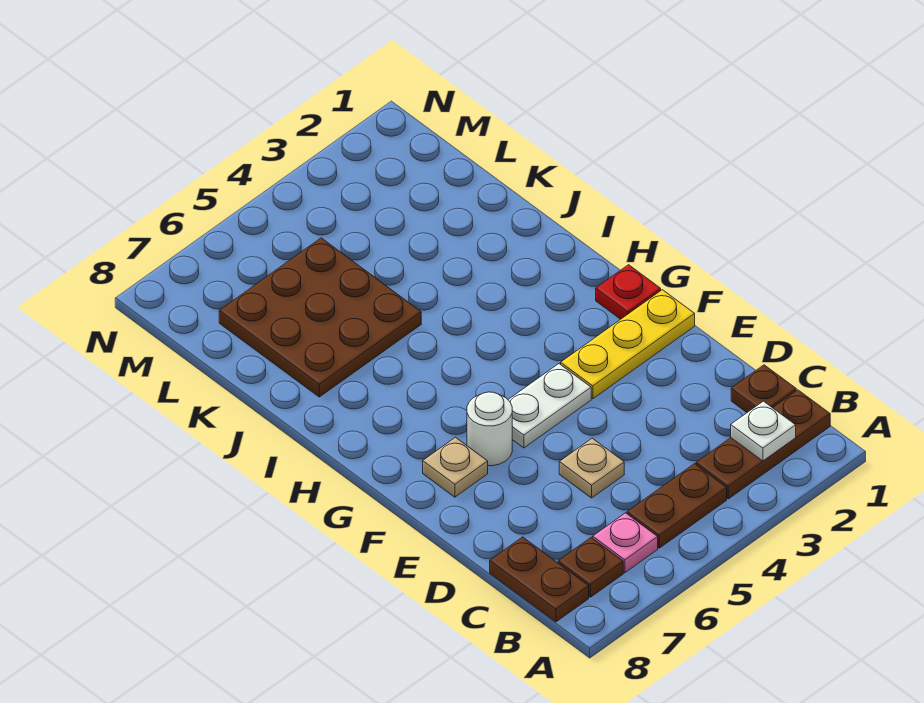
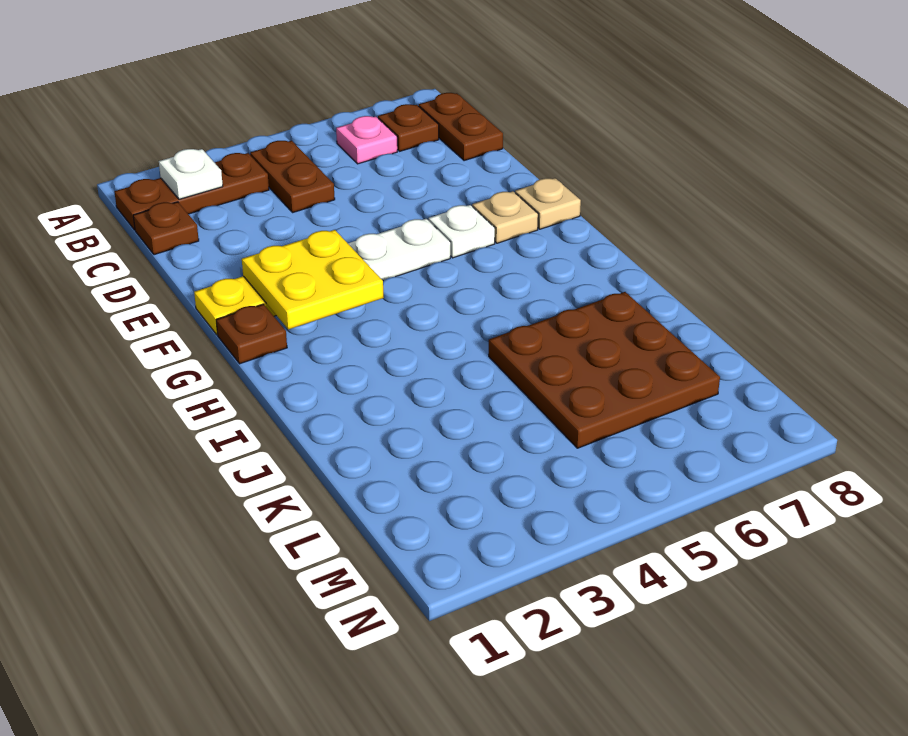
brown plate B4:B5 level 1 -> brown plate B4:C4 level 1
tan plate D5 level 1 -> tan plate F8 level 1
none -> yellow plate F2:G3 level 2
white round brick F6 level 1 -> white plate F6 level 1
red plate G1 level 1 -> brown plate G1 level 1

